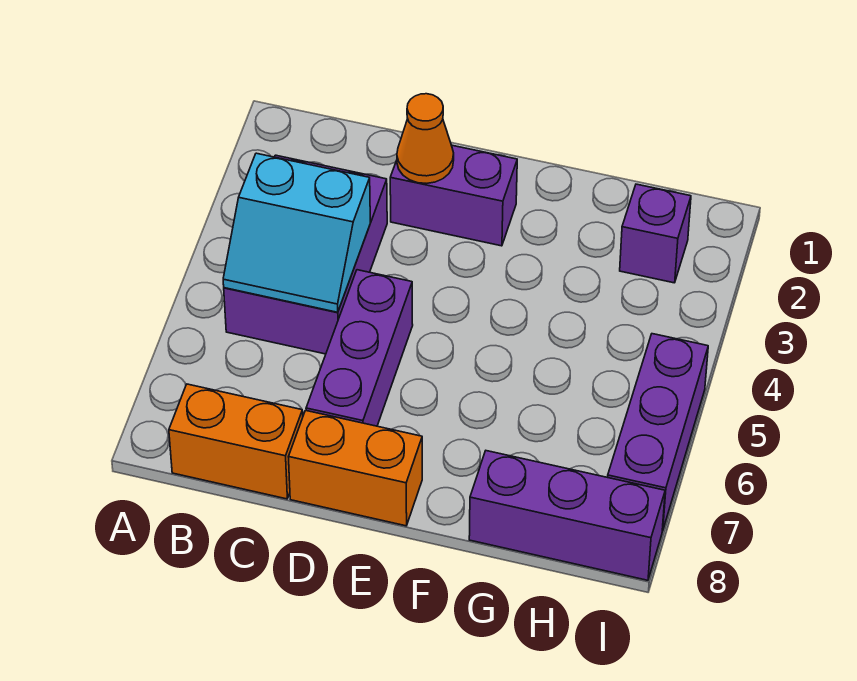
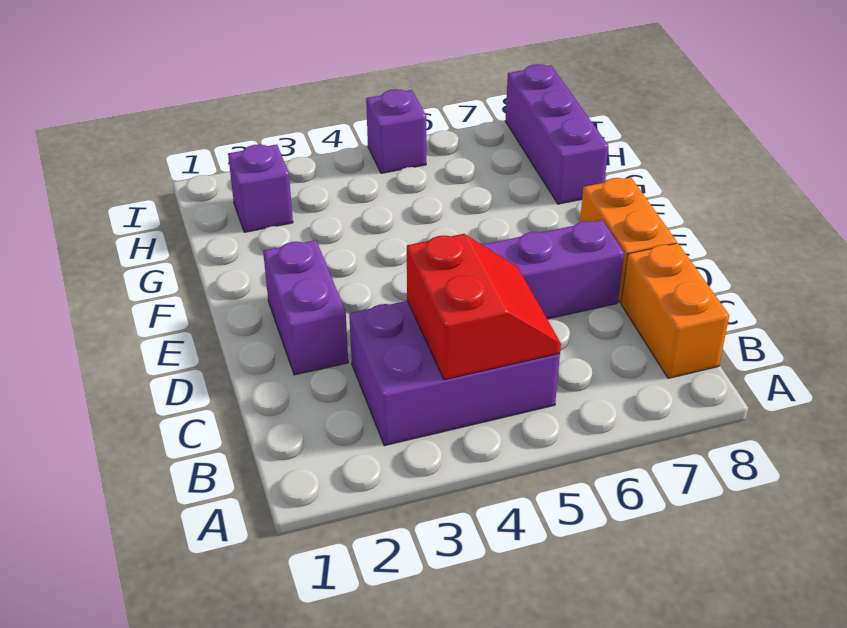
cyan slope B4:C5 level 2 top 4 -> red slope B4:C5 level 2 top 4
orange cone D2 level 2 -> none
purple brick I5:I7 level 1 -> purple brick I5 level 1

